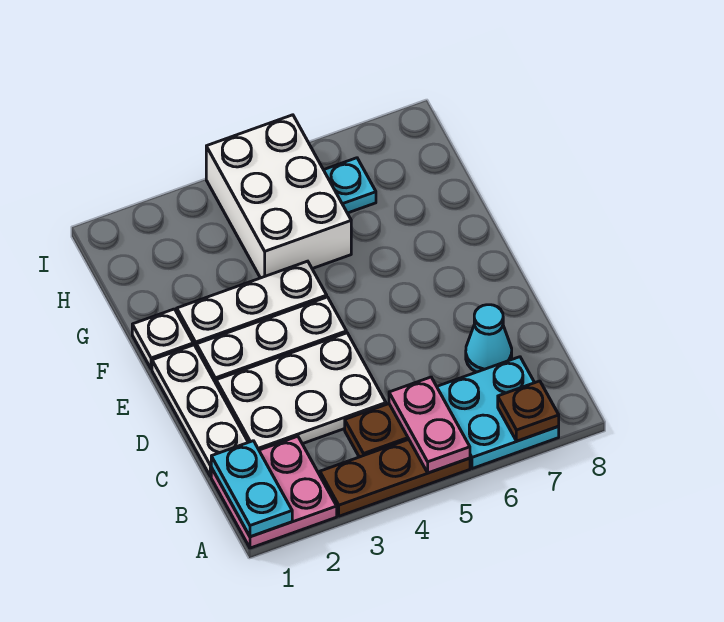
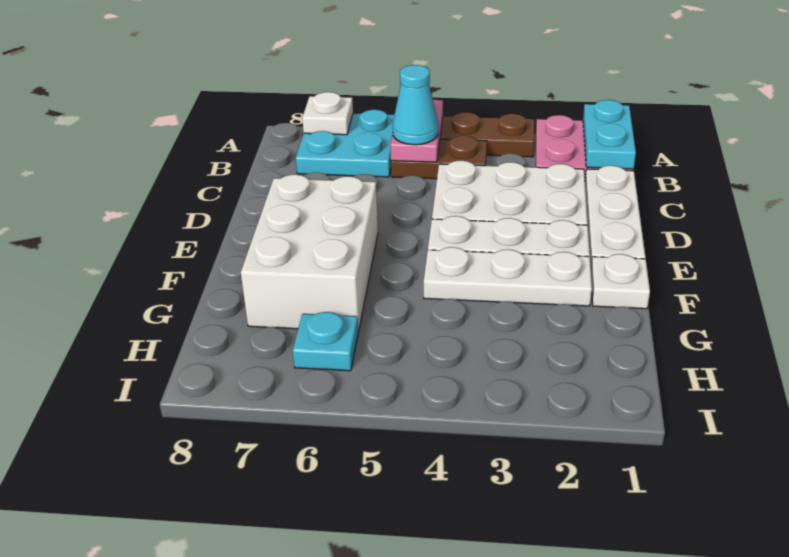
brown plate A7 level 2 -> white plate A7 level 2
cyan cone C7 level 1 -> cyan cone B5 level 3
white brick G4:I5 level 1 -> white brick E6:G7 level 1

